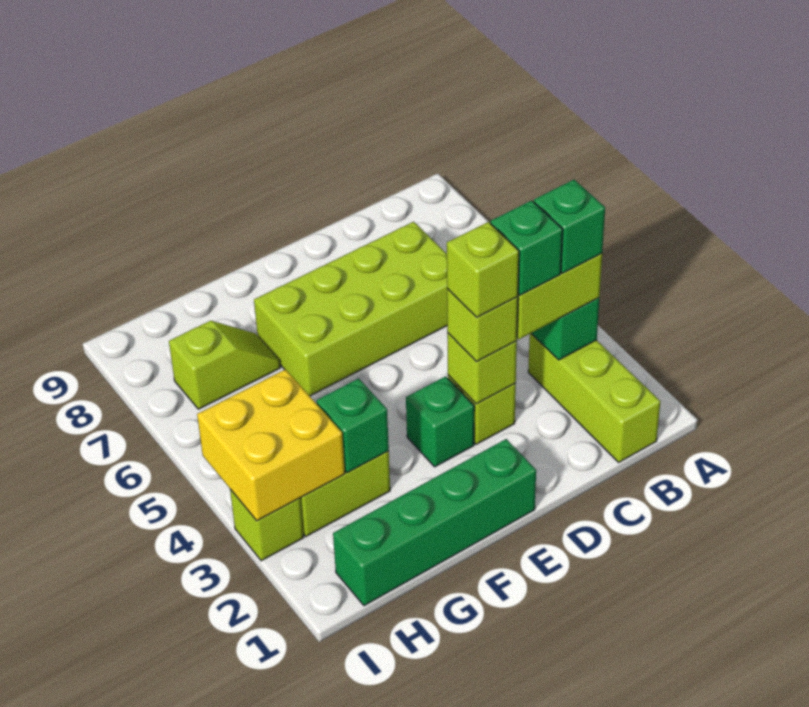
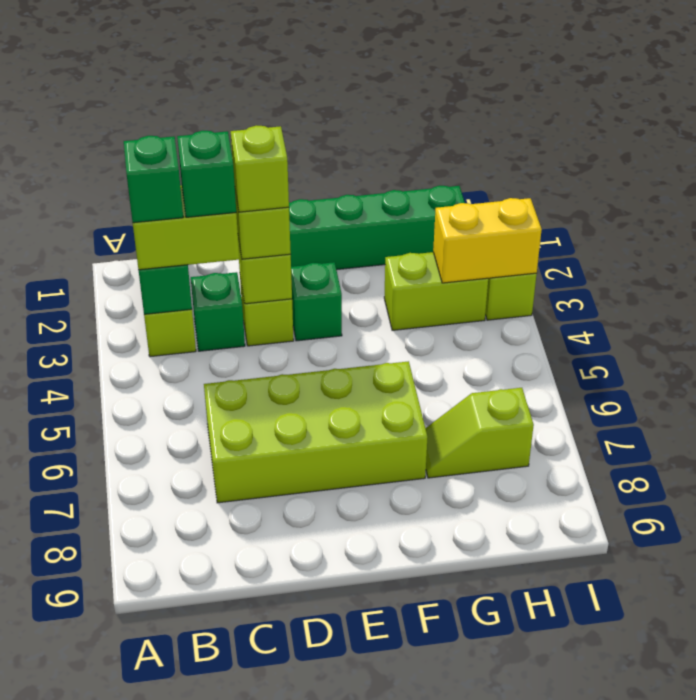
green brick G3 level 2 -> green brick C3 level 1
yellow brick H3:I4 level 2 -> yellow brick H3:I3 level 2

